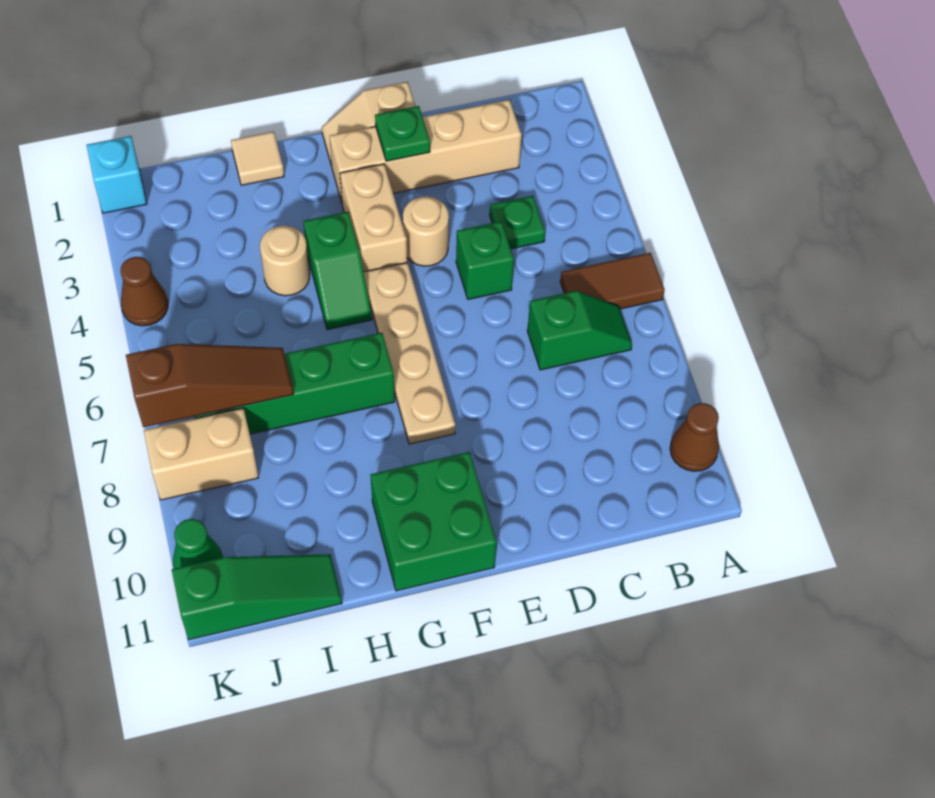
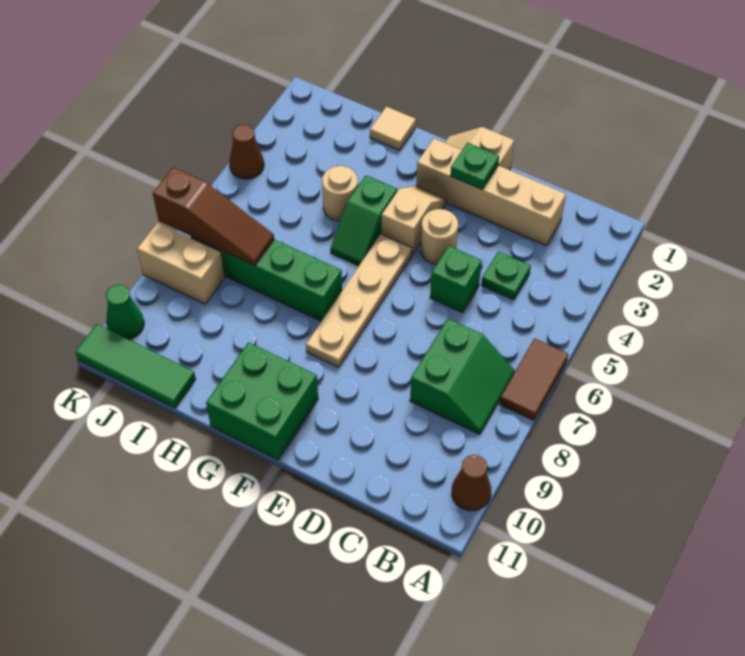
brown tile A6:B6 level 1 -> brown tile A6:A7 level 1
green slope B7:C7 level 1 top C -> green slope B7:C8 level 1 top C
tan brick F3:F4 level 1 -> tan slope F3:F4 level 1 top 4
green slope I11:K11 level 1 top K -> green tile I11:K11 level 1
cyan brick K1 level 1 -> none

